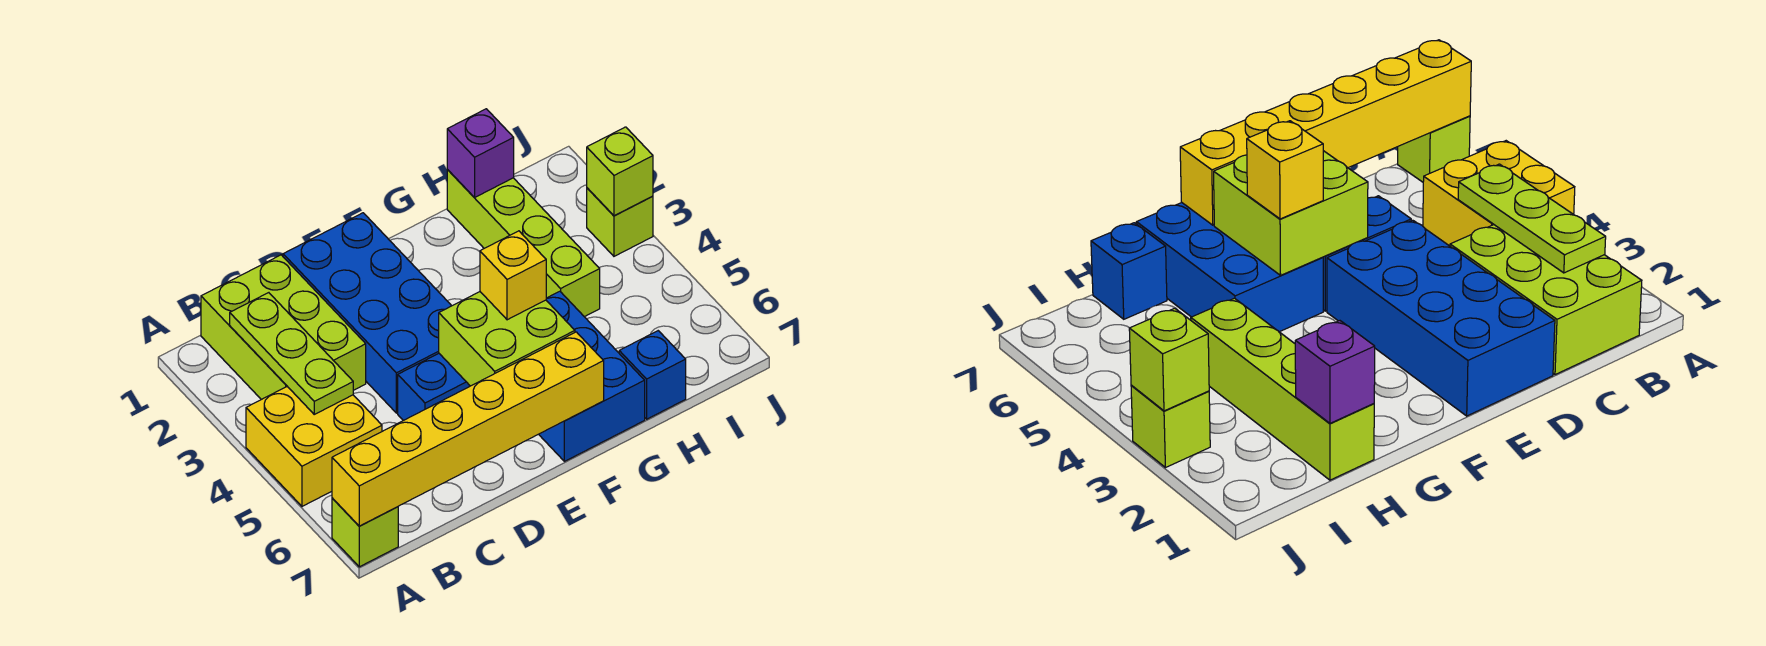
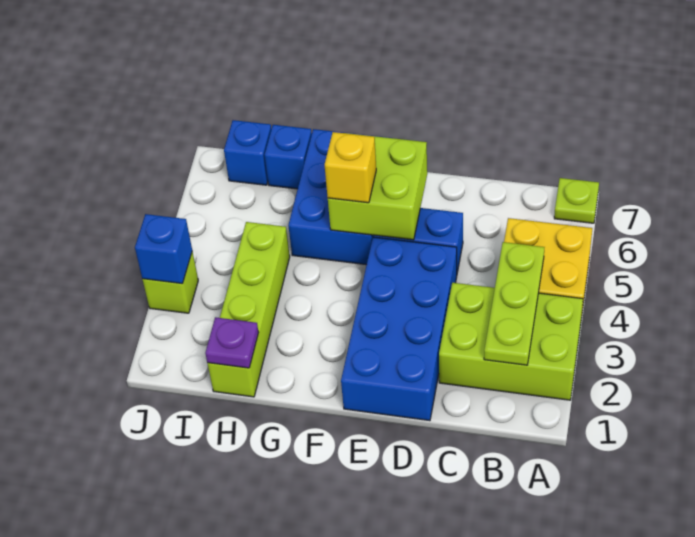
lime brick A7 level 1 -> lime plate A7 level 1
yellow brick A7:F7 level 2 -> none
lime brick B1:C3 level 1 -> lime brick A2:C3 level 1
purple brick H1 level 2 -> purple plate H1 level 2
none -> blue brick I7 level 1
lime brick J3 level 2 -> blue brick J3 level 2

